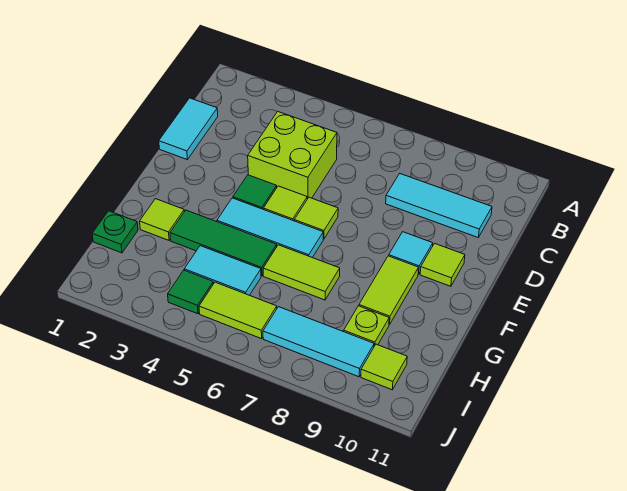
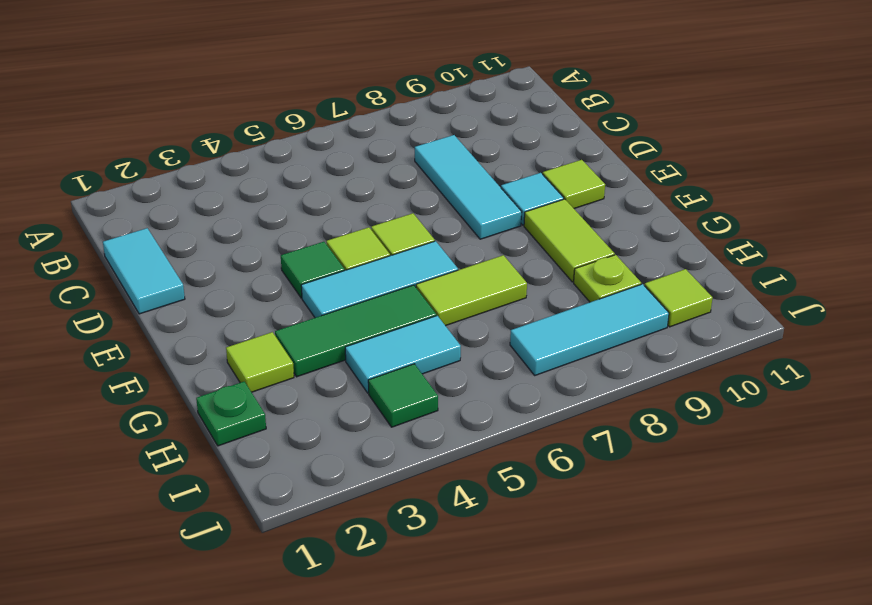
lime brick C4:D5 level 1 -> none
cyan tile C8:C10 level 1 -> cyan tile C8:E8 level 1
lime tile I5:I6 level 1 -> none

